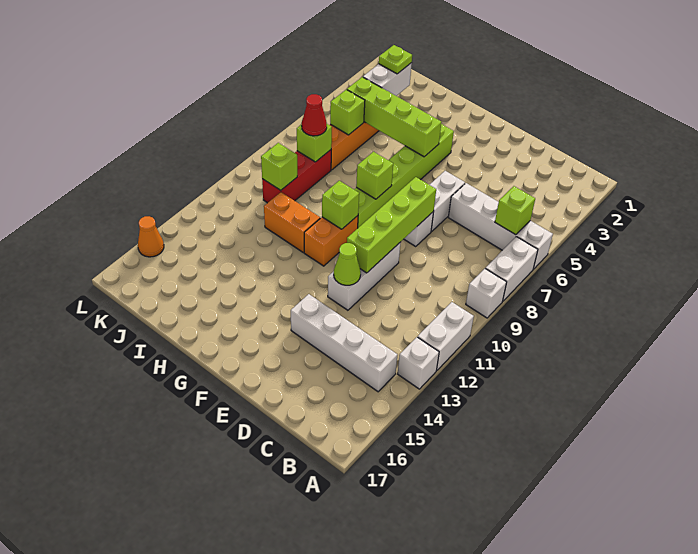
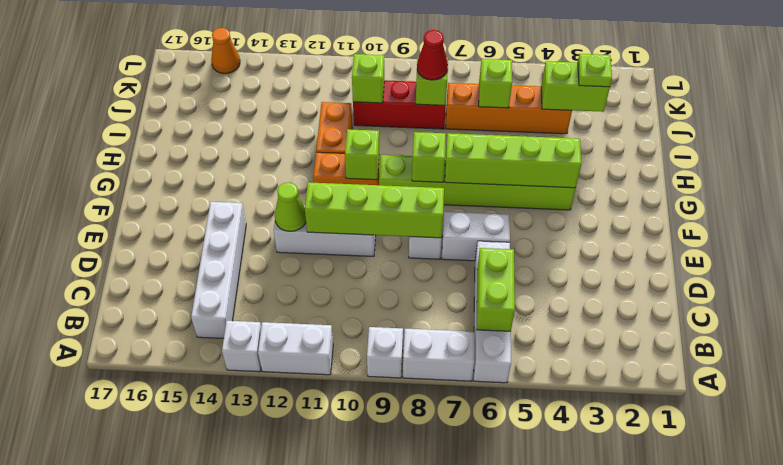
lime brick B6 level 2 -> lime brick B6:C6 level 2
lime brick G5:J5 level 2 -> lime brick G4:G7 level 2
white brick J3:J4 level 2 -> lime brick J3:J4 level 2

